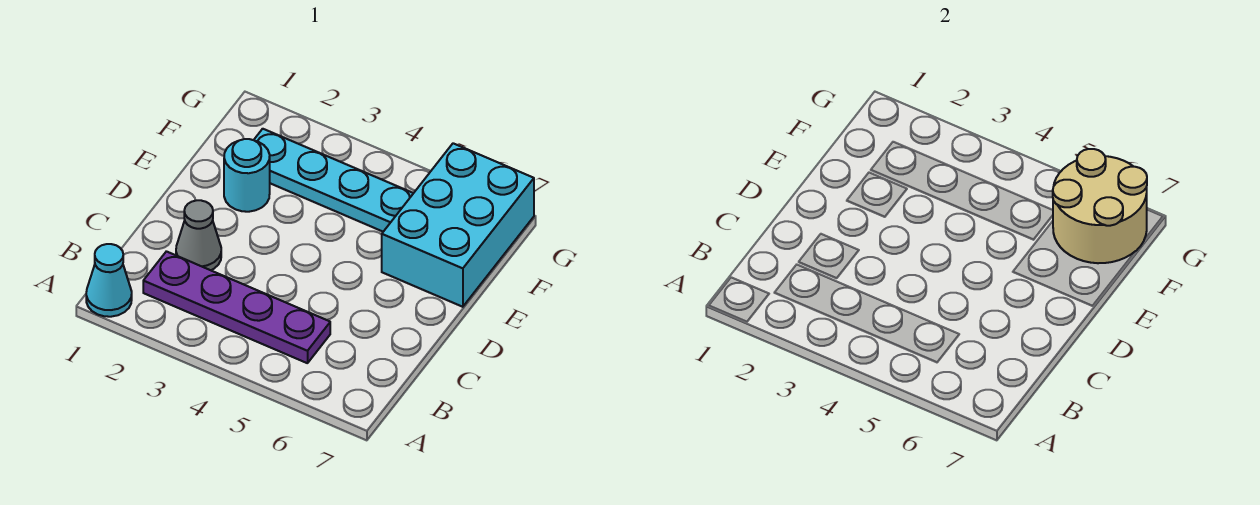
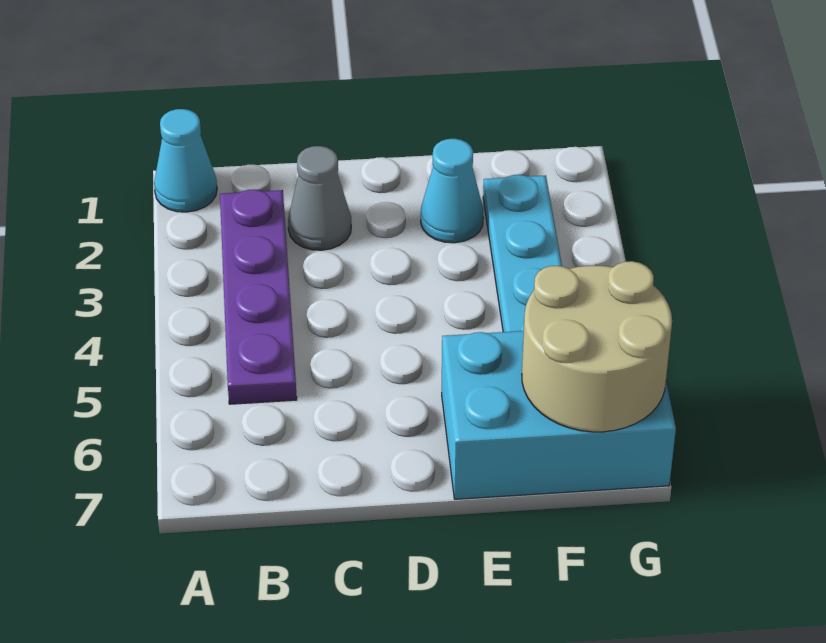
cyan round brick E2 level 1 -> cyan cone E2 level 1

